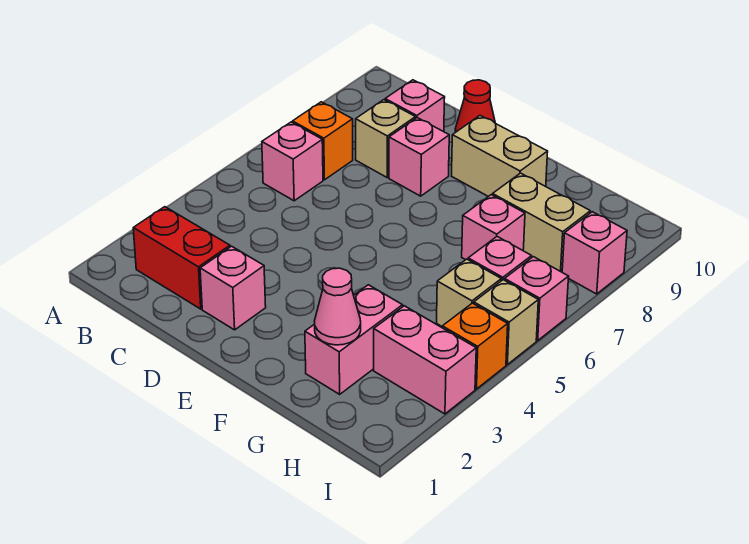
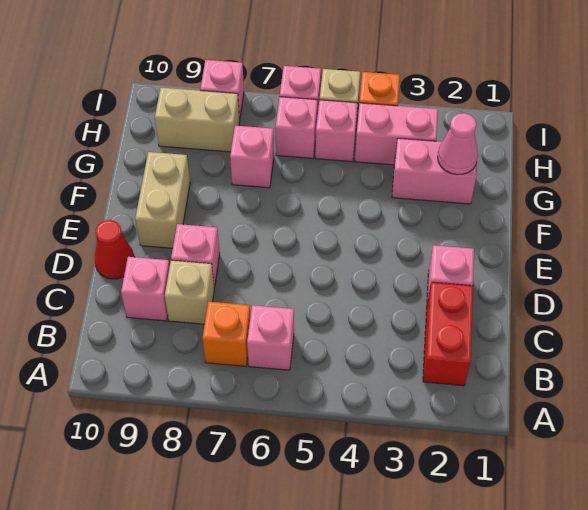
tan brick G8:H8 level 1 -> tan brick H8:H9 level 1
pink brick H3:I3 level 1 -> pink brick H3:H4 level 1
tan brick H5 level 1 -> pink brick H5 level 1

